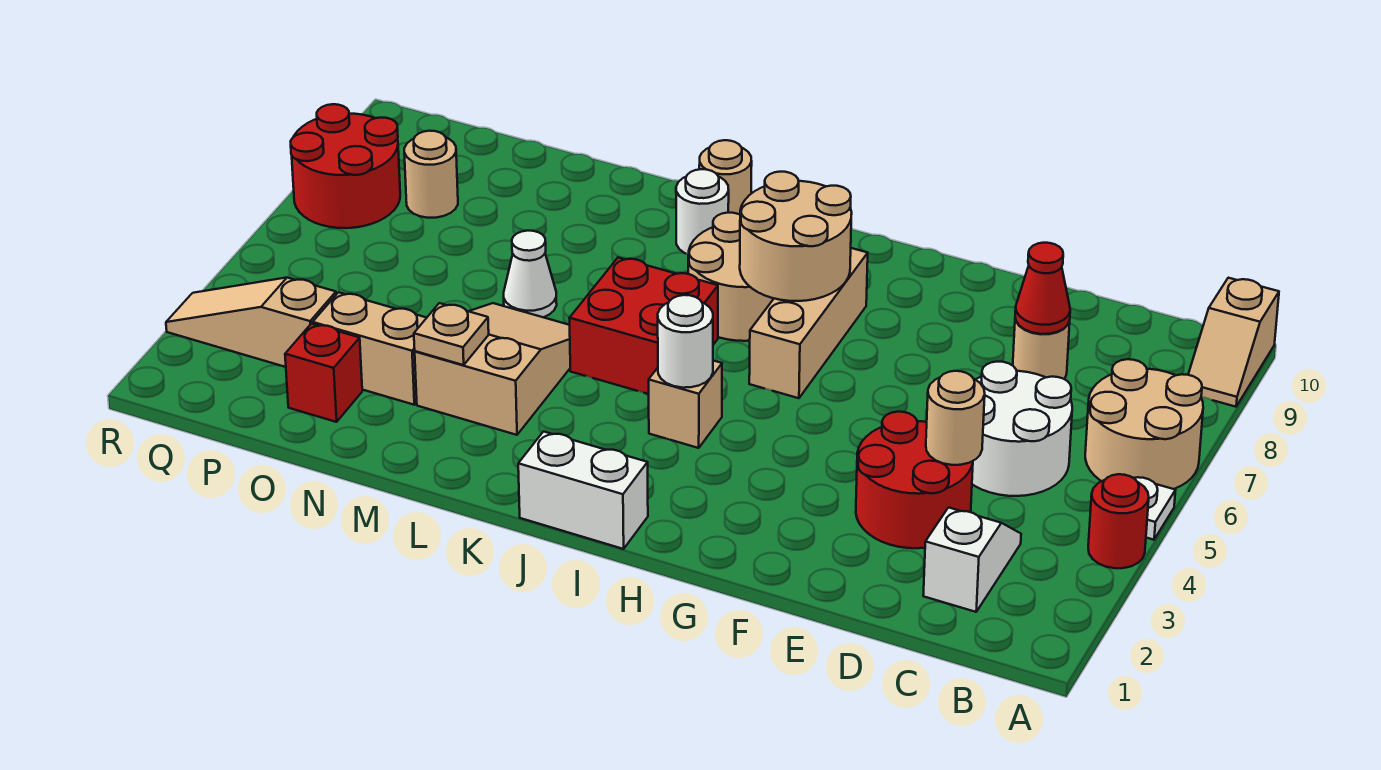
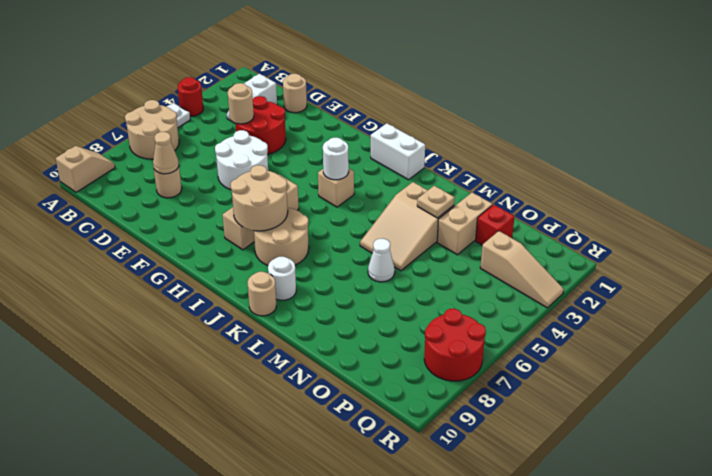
white round brick C5:D6 level 1 -> white round brick E5:F6 level 1
red cone D8 level 2 -> tan cone D8 level 2
red brick J5:K6 level 1 -> none
tan brick N3:O3 level 1 -> tan brick N2:N3 level 1
tan round brick P8 level 1 -> tan round brick D1 level 1

